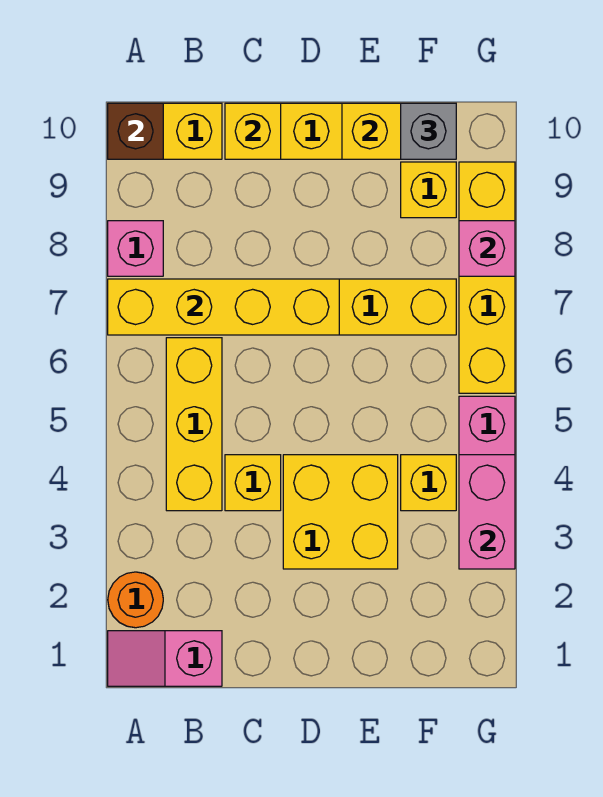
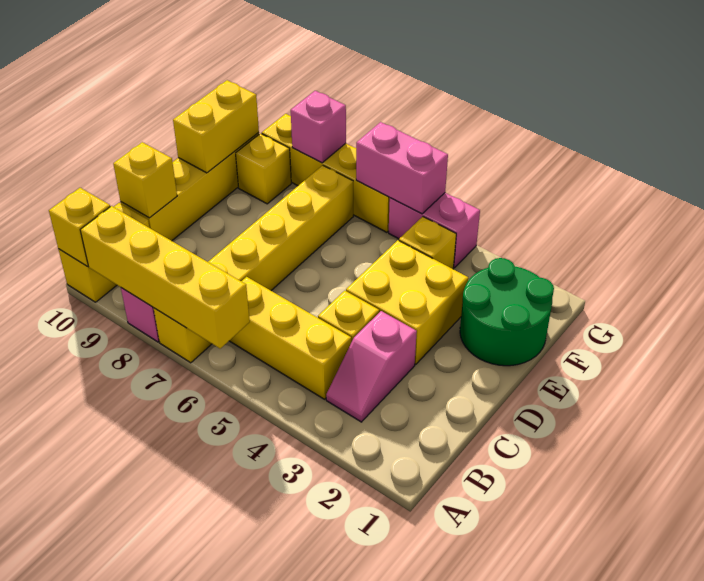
pink slope A1:B1 level 1 top B -> pink slope B3:C3 level 1 top C
orange round brick A2 level 1 -> none
yellow brick A7:D7 level 2 -> yellow brick A6:A9 level 2
brown brick A10 level 2 -> yellow brick A10 level 2
none -> green round brick E1:F2 level 1
grey brick F10 level 3 -> none
pink brick G3:G4 level 2 -> pink brick G5:G6 level 2

